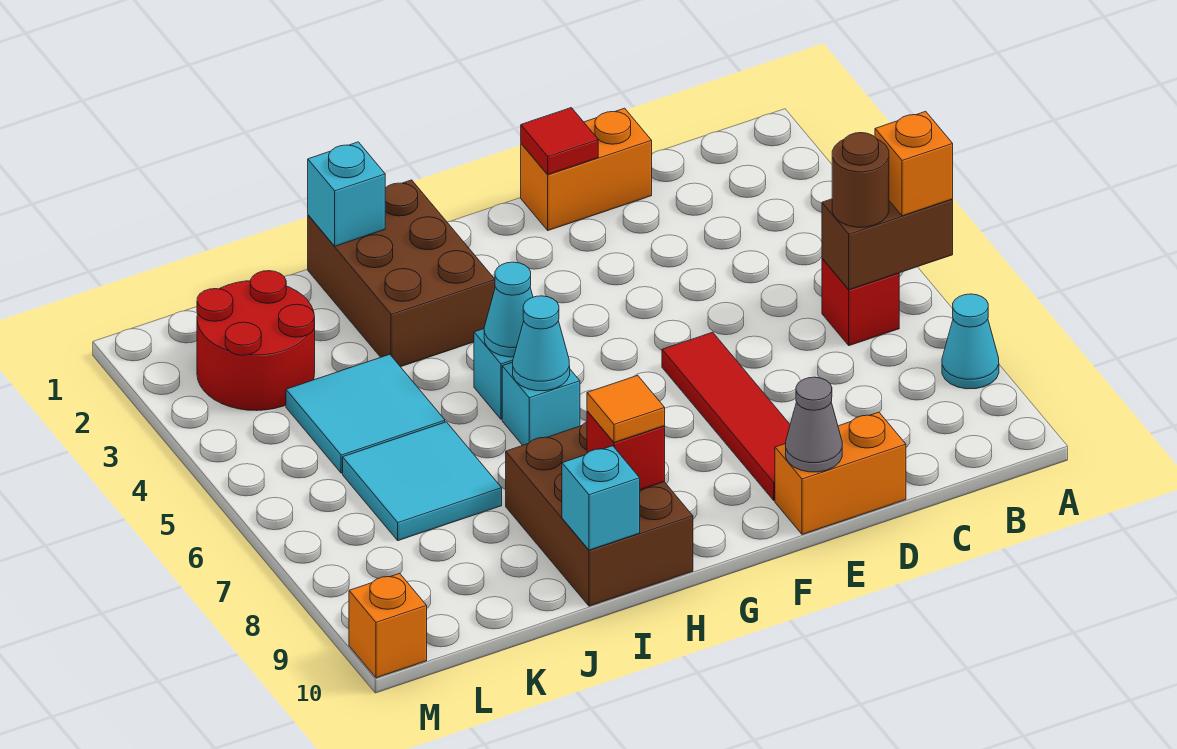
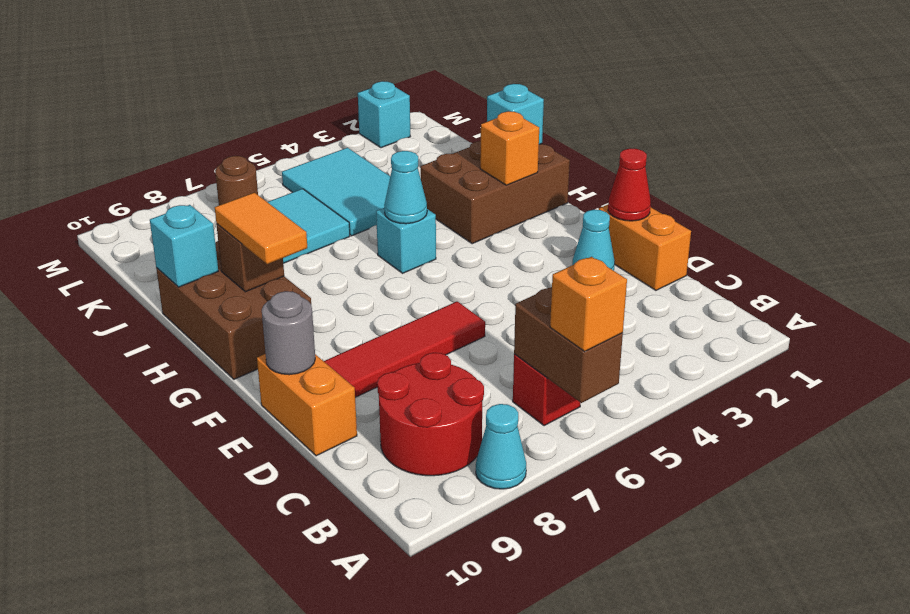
brown round brick B6 level 3 -> brown round brick L7 level 1
red tile E1 level 2 -> red cone E1 level 2
grey cone E10 level 2 -> grey round brick E10 level 2
cyan brick H6 level 1 -> cyan brick M2 level 1
cyan cone H6 level 2 -> cyan cone E2 level 1
brown brick H8:I10 level 1 -> brown brick G9:I10 level 1
red brick H9 level 2 -> brown brick H9 level 2
orange tile H9 level 3 -> orange tile G9:H9 level 3
cyan tile J4:K5 level 1 -> cyan tile J4:L5 level 1
red round brick K2:L3 level 1 -> red round brick B8:C9 level 1
orange brick M10 level 1 -> orange brick H2 level 2

